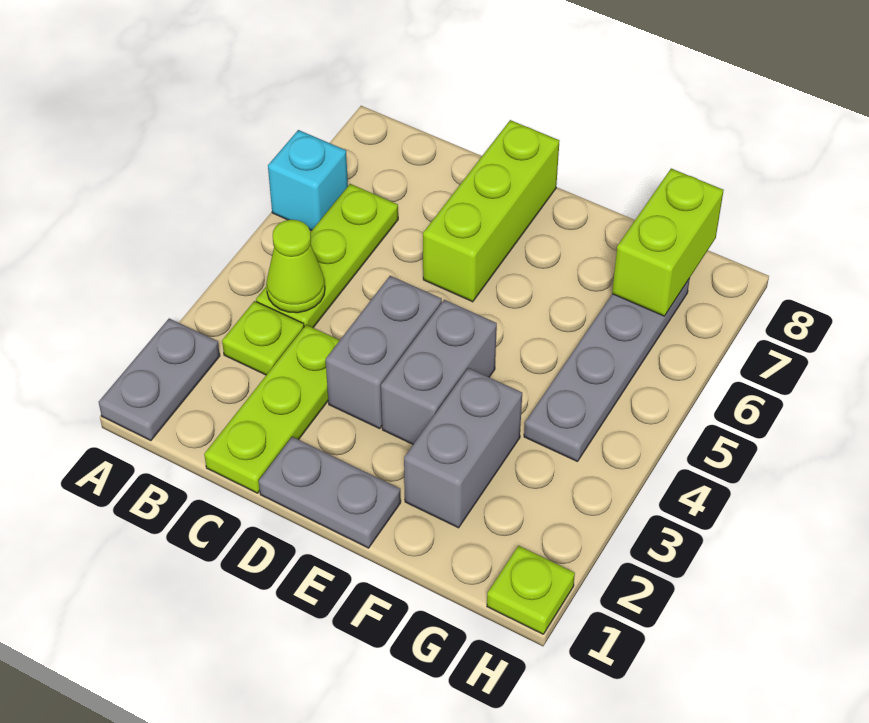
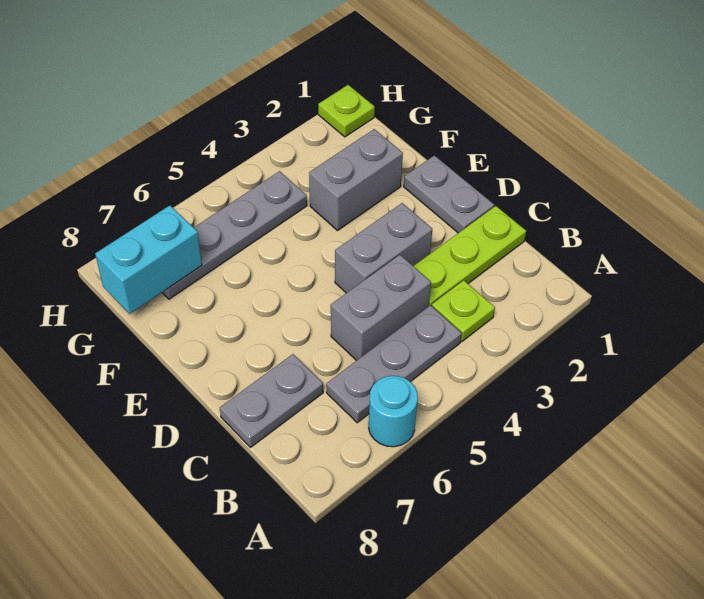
grey plate A1:A2 level 1 -> grey plate C7:C8 level 1
cyan brick A6 level 1 -> cyan round brick A6 level 1
lime plate B4:B6 level 1 -> grey plate B4:B6 level 1
lime cone B4 level 2 -> none
lime brick D6:D8 level 1 -> none
grey brick E3:E4 level 1 -> grey brick C4:C5 level 1
lime brick G7:G8 level 2 -> cyan brick G7:G8 level 2

